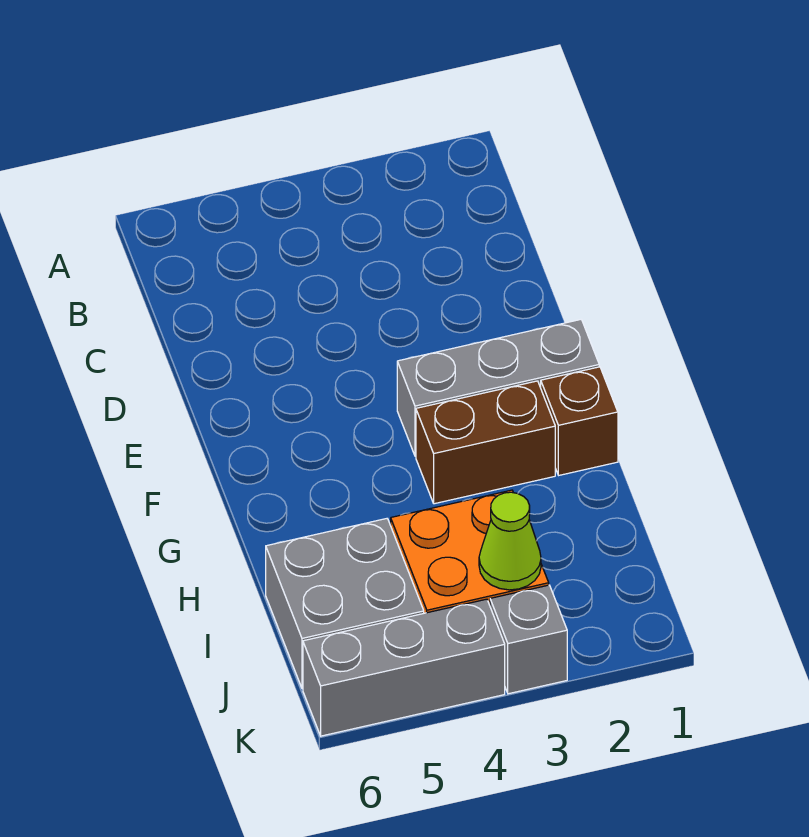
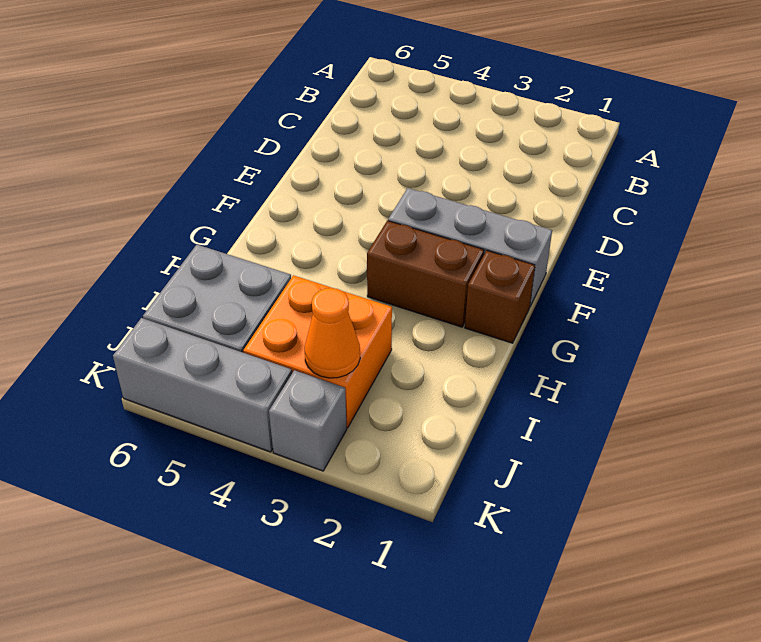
lime cone J3 level 2 -> orange cone J3 level 2

